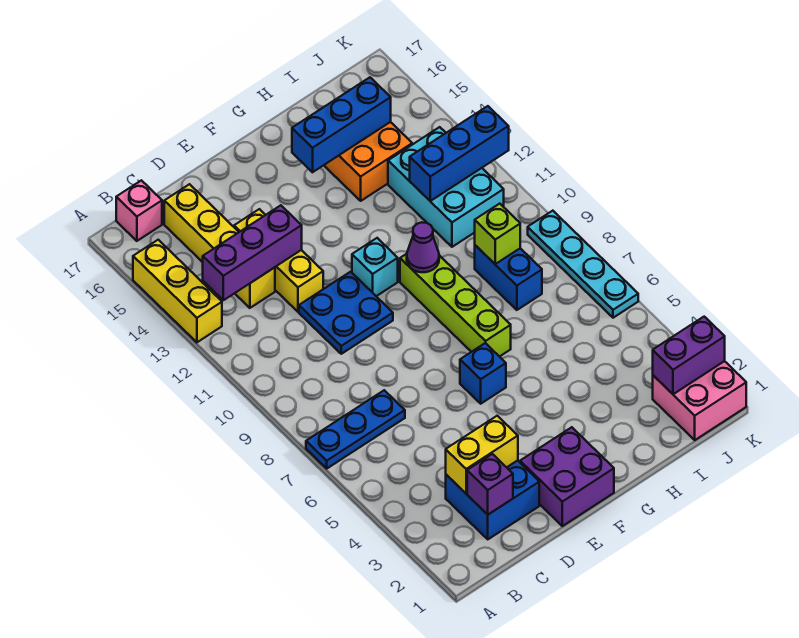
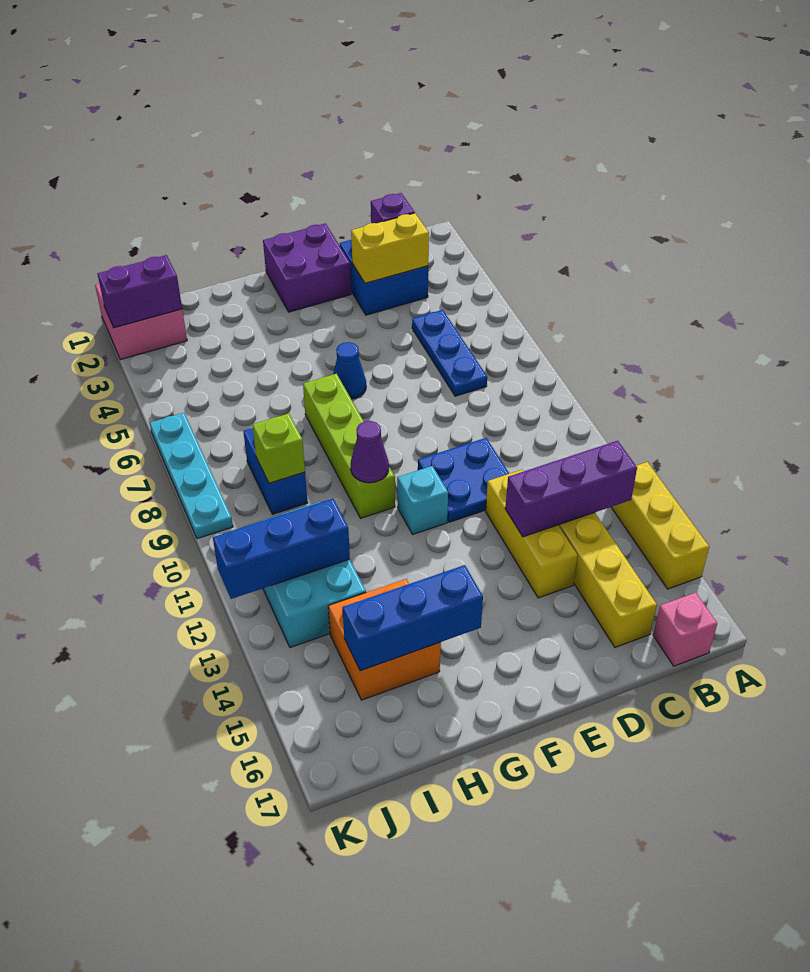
blue plate A7:C7 level 1 -> blue plate C5:C7 level 1
blue brick F6 level 1 -> blue cone F6 level 1

